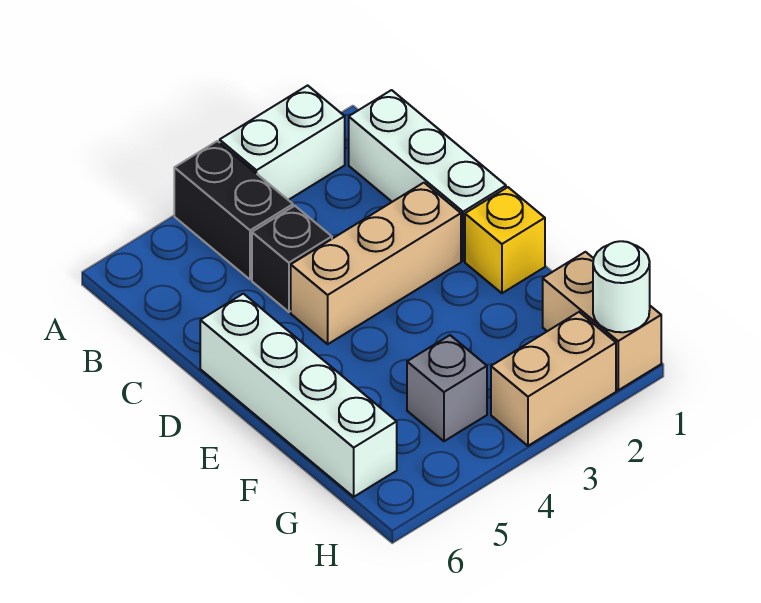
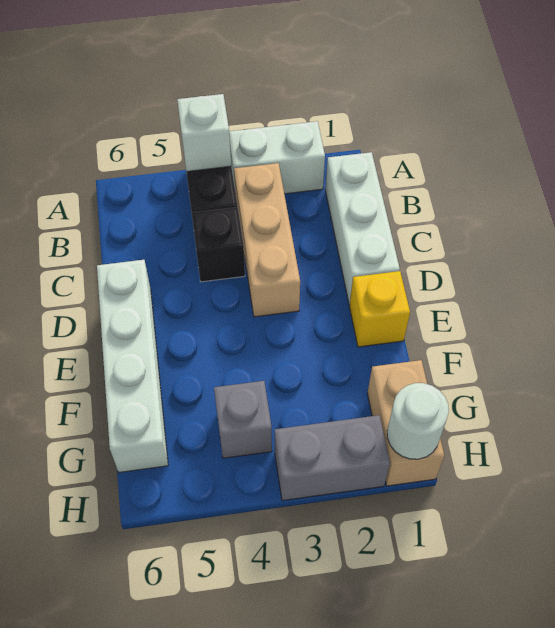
none -> white brick A4 level 2
tan brick D2:D4 level 1 -> tan brick B3:D3 level 1
tan brick H2:H3 level 1 -> grey brick H2:H3 level 1

